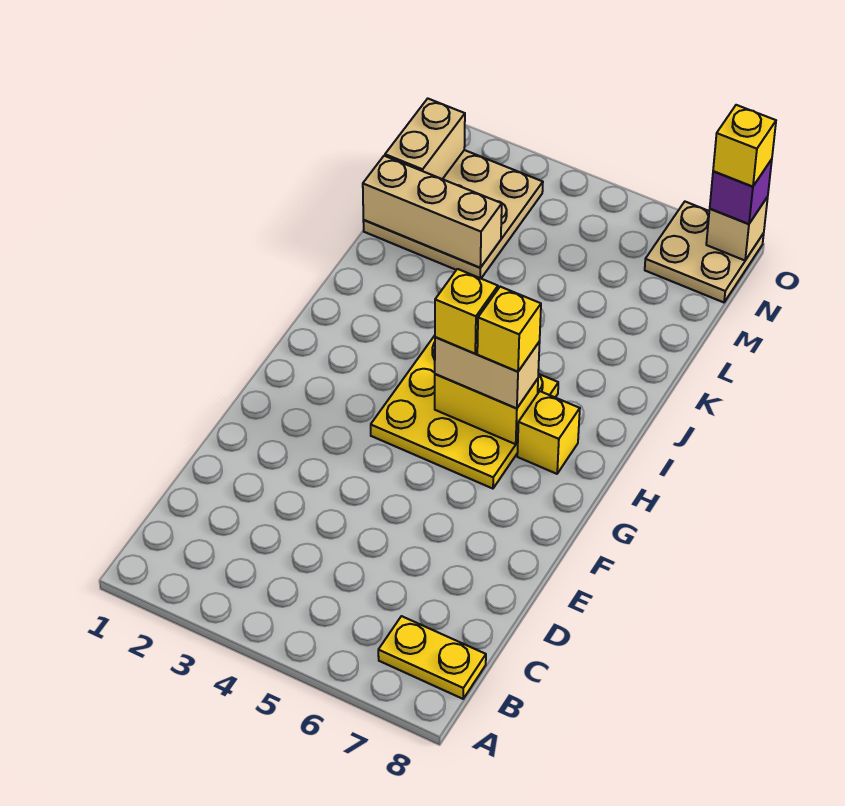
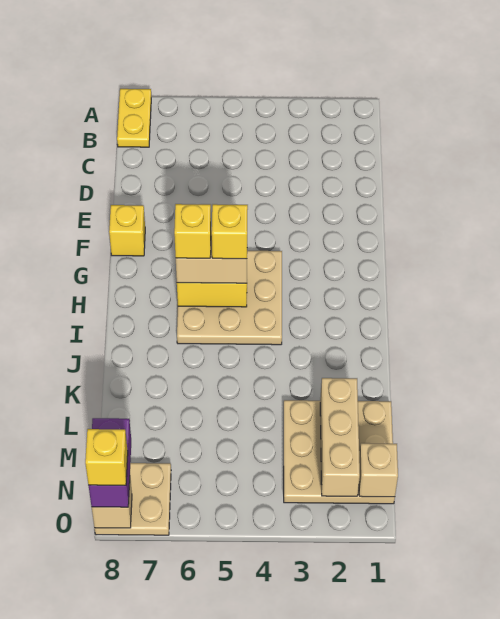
yellow plate B7:B8 level 1 -> yellow plate A8:B8 level 1
yellow plate G4:I6 level 1 -> tan plate G4:I6 level 1
yellow brick H7 level 1 -> yellow brick F8 level 1
tan brick L1:L3 level 2 -> tan brick L2:N2 level 2
tan brick M1:N1 level 2 -> tan brick N1 level 2
purple brick O8 level 3 -> purple brick N8:O8 level 3

